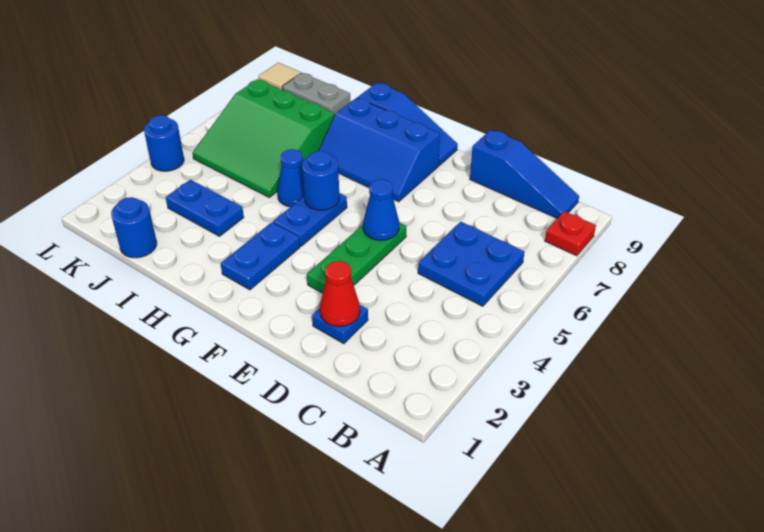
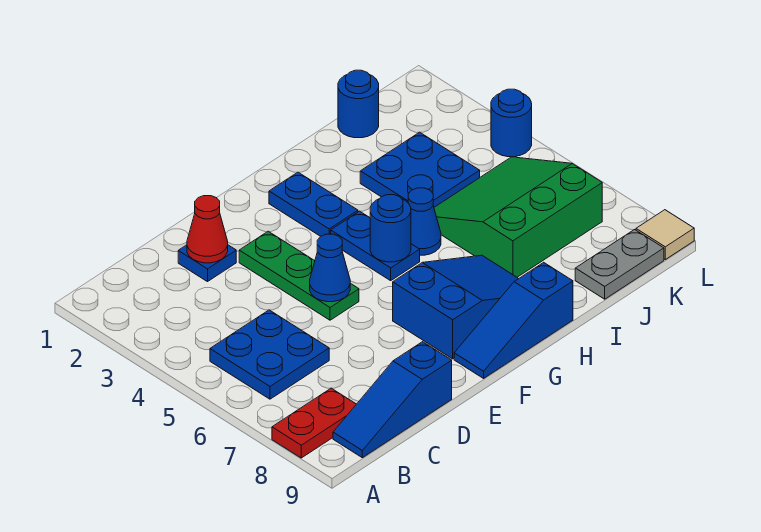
red plate A8 level 1 -> red plate A8:B8 level 1
blue slope F7:H8 level 1 top 8 -> blue slope F7:H8 level 1 top F
blue plate I3:J3 level 1 -> blue plate I3:J4 level 1

